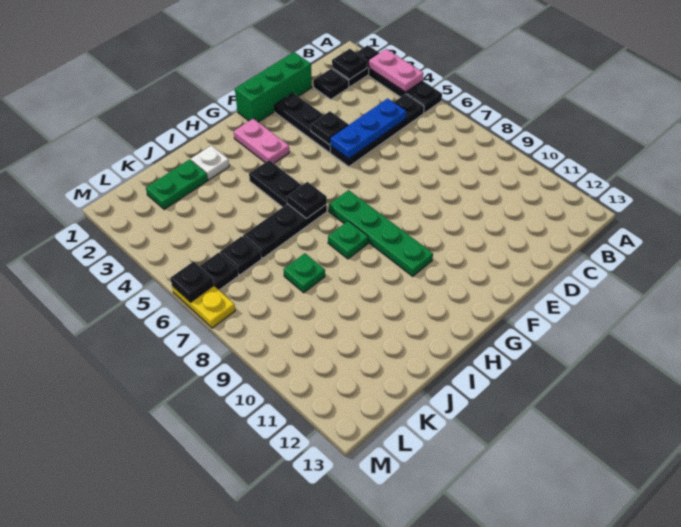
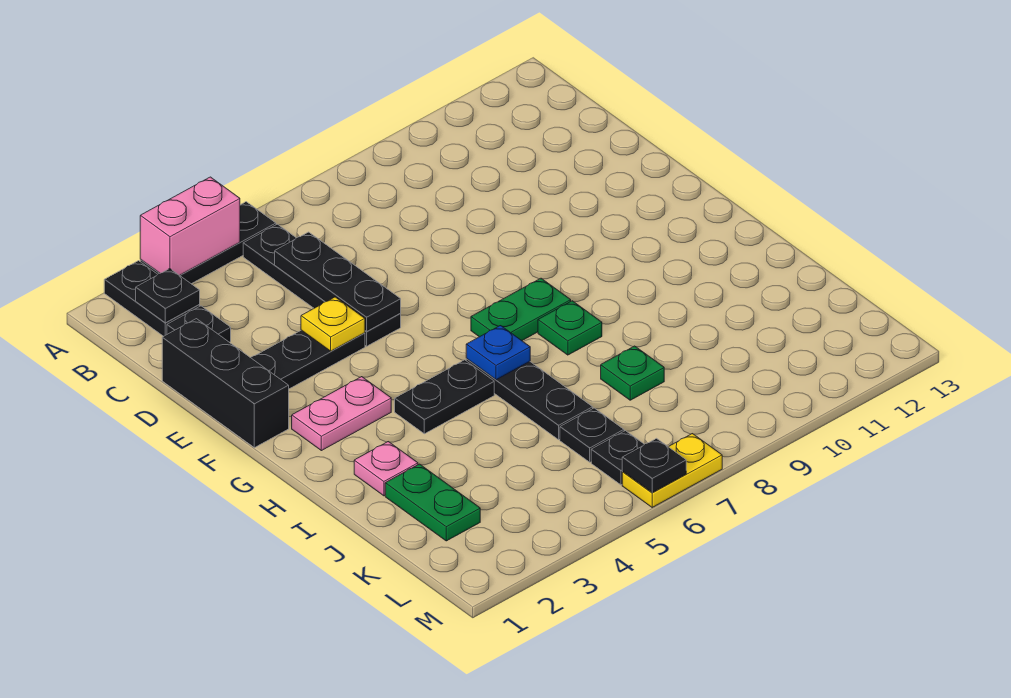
pink plate A3:A4 level 2 -> pink brick A3:A4 level 2
blue plate C5:E5 level 2 -> black plate C5:E5 level 2
green brick D1:F1 level 1 -> black brick D1:F1 level 1
black plate E4 level 2 -> yellow plate E4 level 2
green plate G7:G10 level 1 -> green plate G7:G8 level 1
black plate H6 level 2 -> blue plate H6 level 2
white plate I2 level 1 -> pink plate I2 level 1

